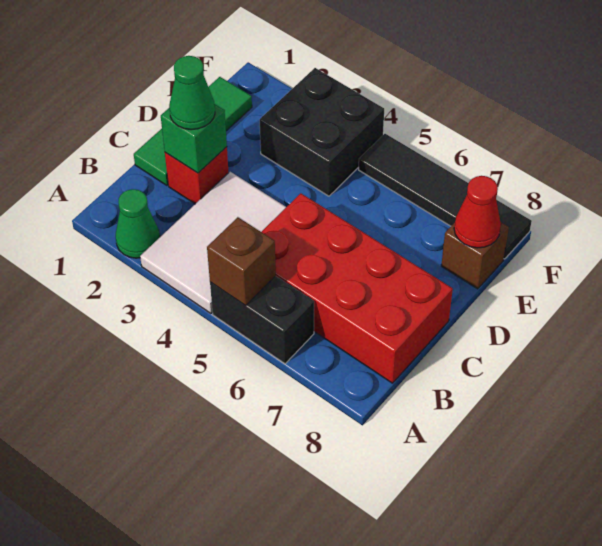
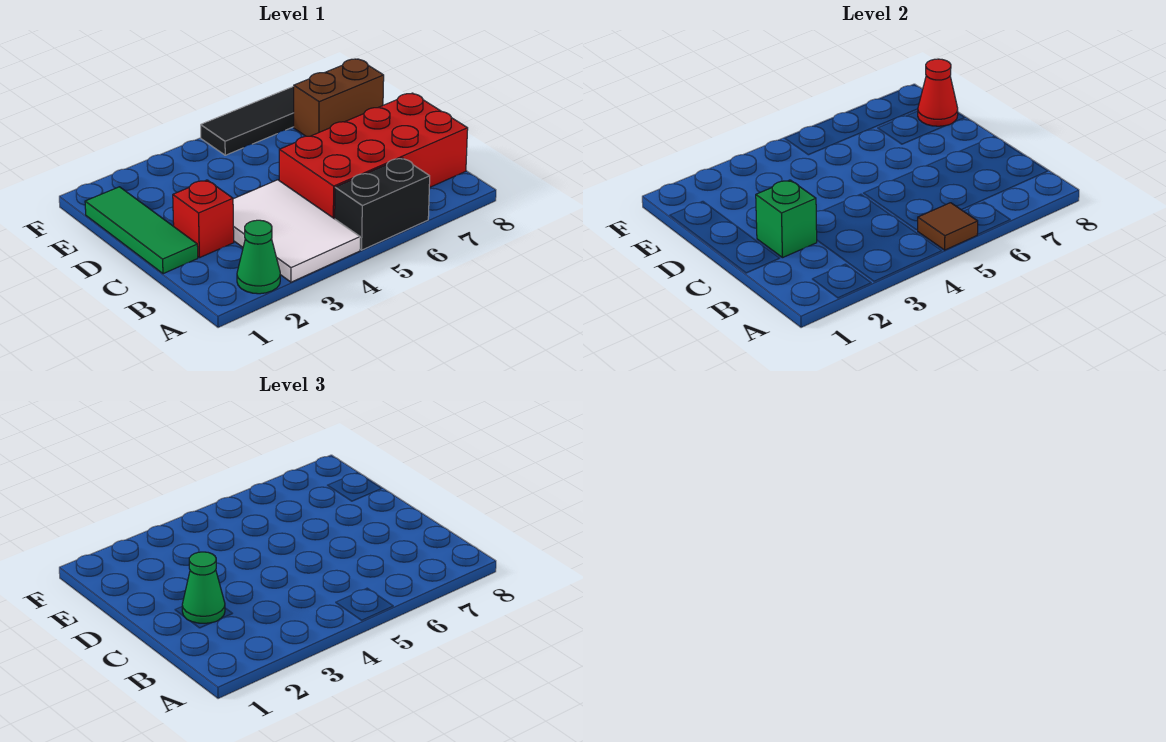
brown brick A5 level 2 -> brown tile A5 level 2
black brick E3:F4 level 1 -> none
brown brick E8 level 1 -> brown brick E7:E8 level 1

